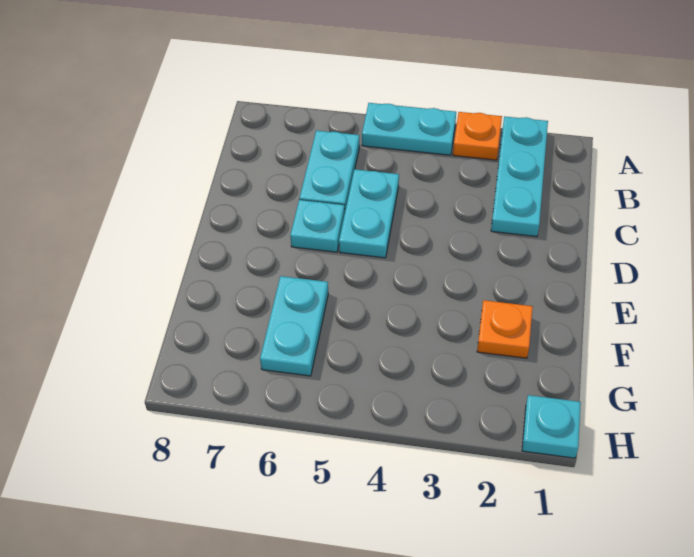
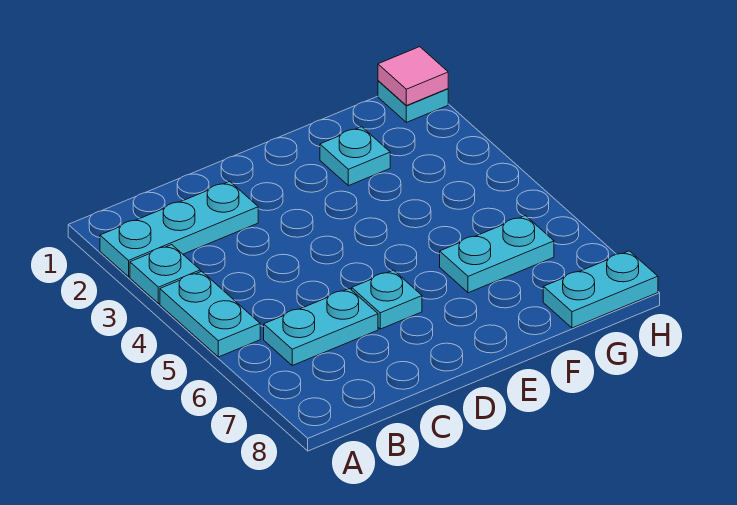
orange plate A3 level 1 -> cyan plate A3 level 1
cyan plate C5:D5 level 1 -> cyan plate G8:H8 level 1
orange plate F2 level 1 -> cyan plate F2 level 1
none -> pink tile H1 level 2

